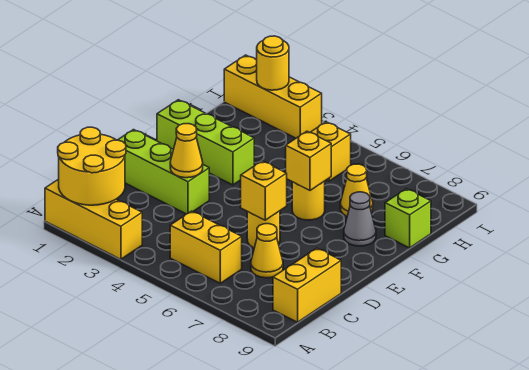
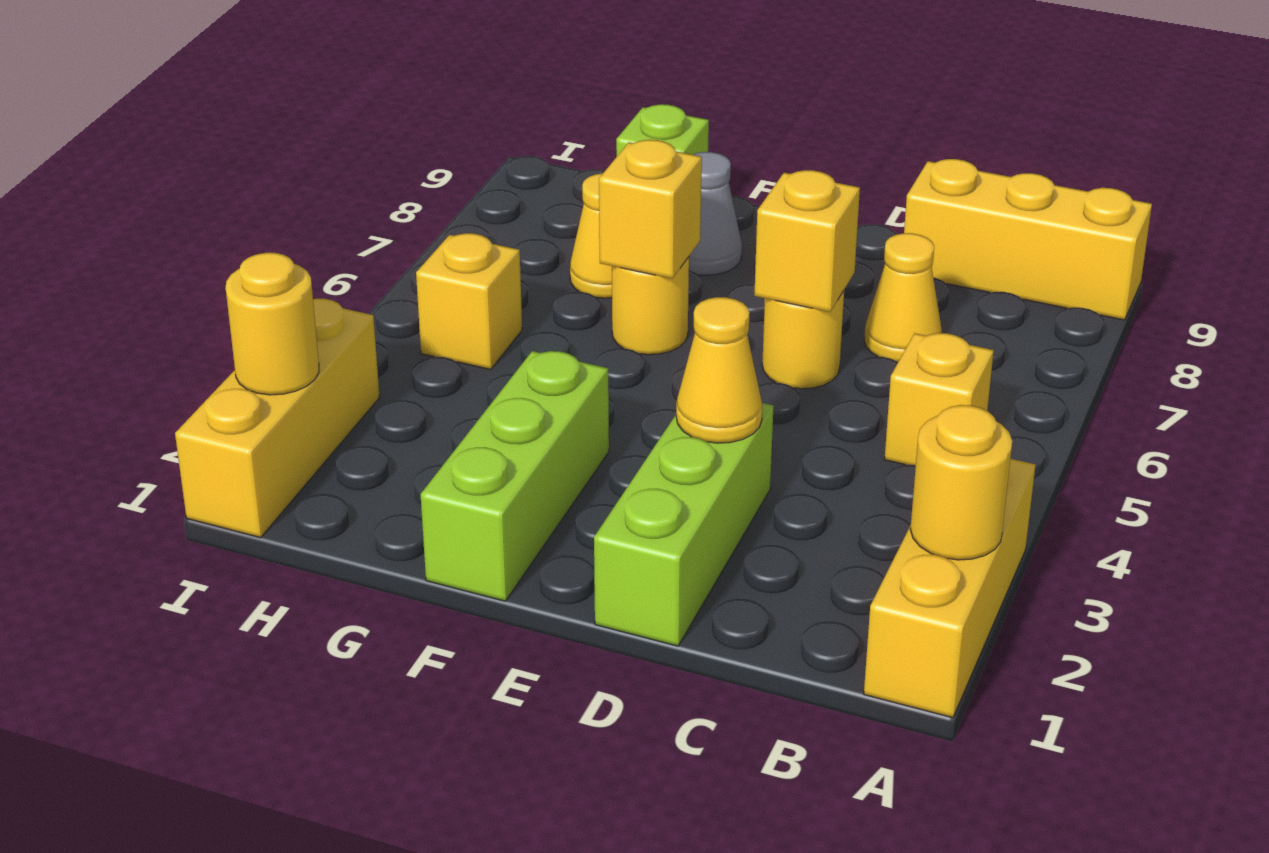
yellow round brick A1:B2 level 2 -> yellow round brick A2 level 2
yellow brick B5:B6 level 1 -> yellow brick B5 level 1
yellow brick B9:C9 level 1 -> yellow brick A9:C9 level 1

